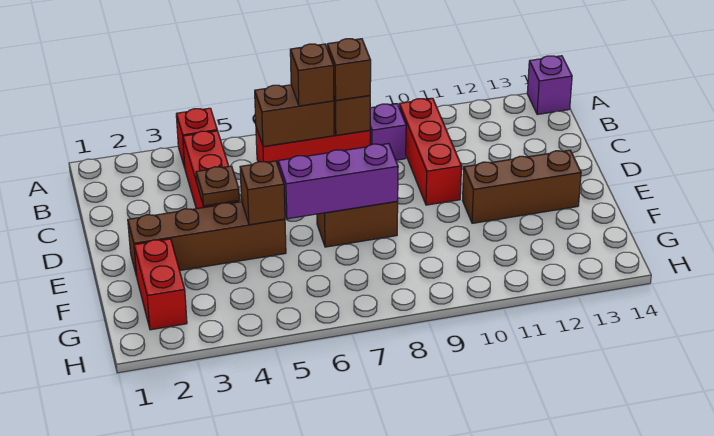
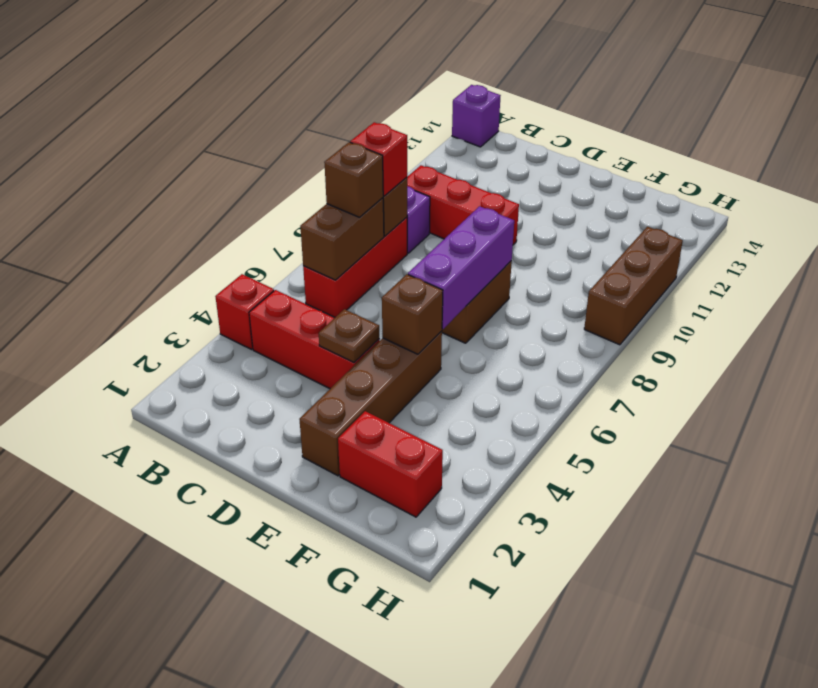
brown brick B8 level 3 -> red brick B8 level 3
brown brick E11:E13 level 1 -> brown brick H9:H11 level 1

